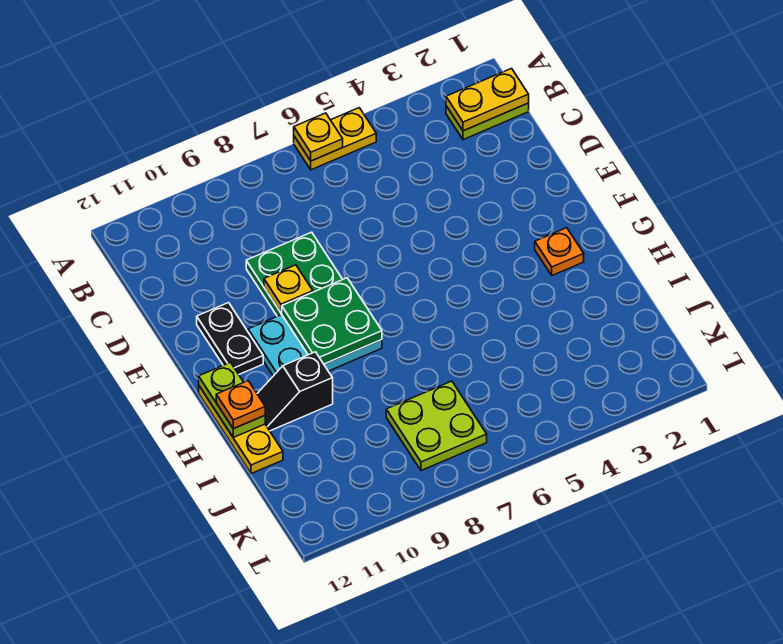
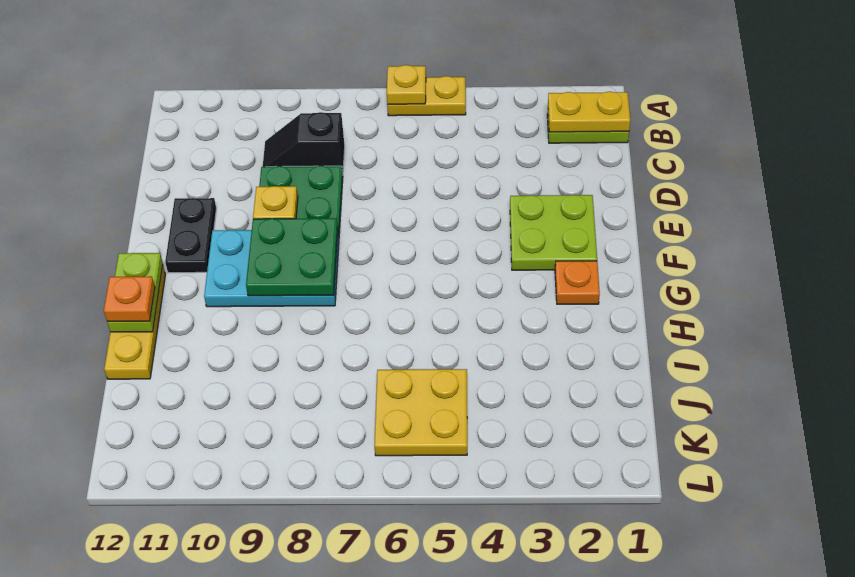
black slope H10:H11 level 1 top 10 -> black slope C8:C9 level 1 top 8
none -> yellow plate J5:K6 level 1
lime plate J7:K8 level 1 -> lime plate E2:F3 level 1

